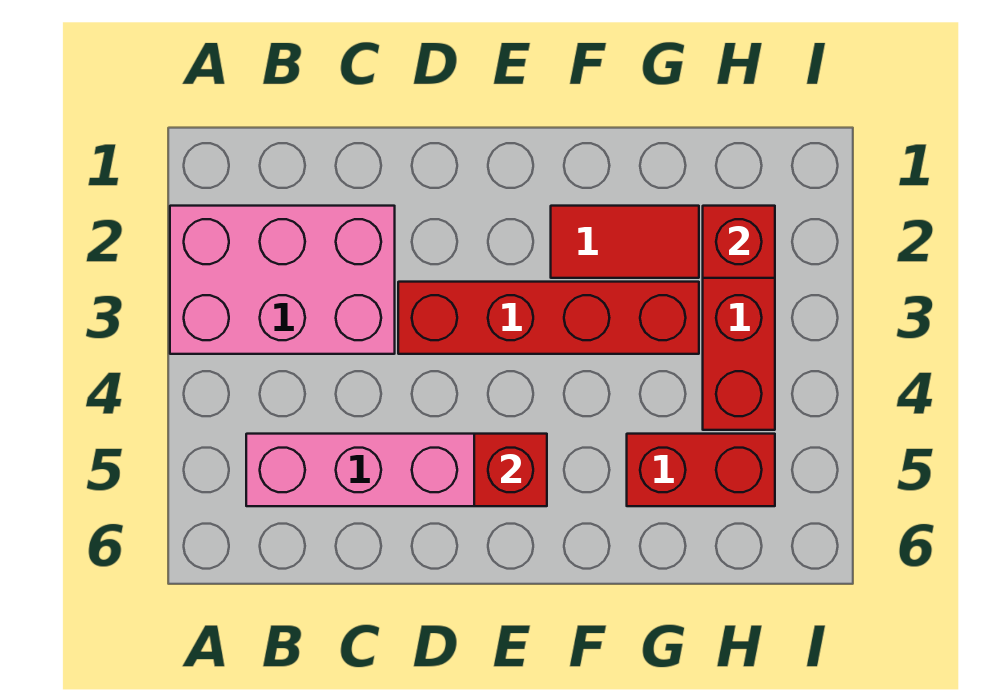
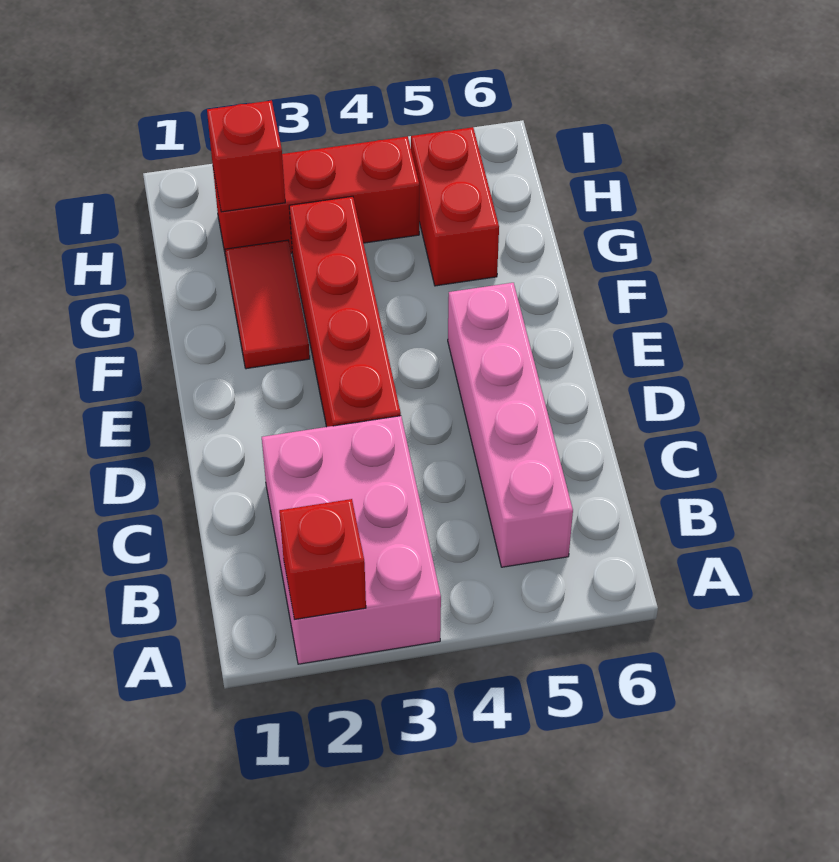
red brick E5 level 2 -> red brick A2 level 2

